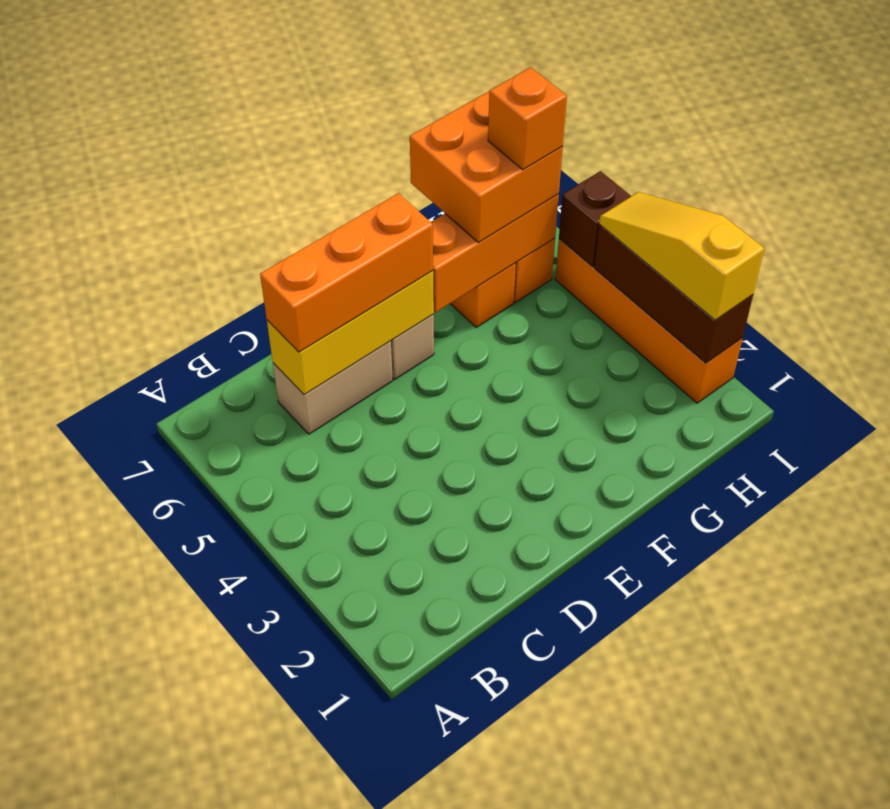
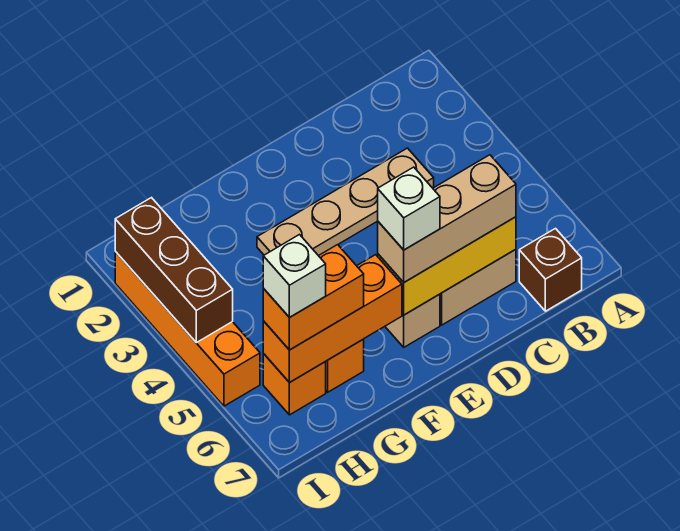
none -> tan plate C3:F3 level 1
orange brick C6:E6 level 3 -> tan brick C6:E6 level 3
none -> white brick E6 level 4
orange brick G6:H7 level 3 -> orange brick G6:H6 level 3
orange brick H6 level 4 -> white brick H6 level 4
yellow slope I2:I4 level 3 top 2 -> none
brown brick I5 level 2 -> brown brick B7 level 1

